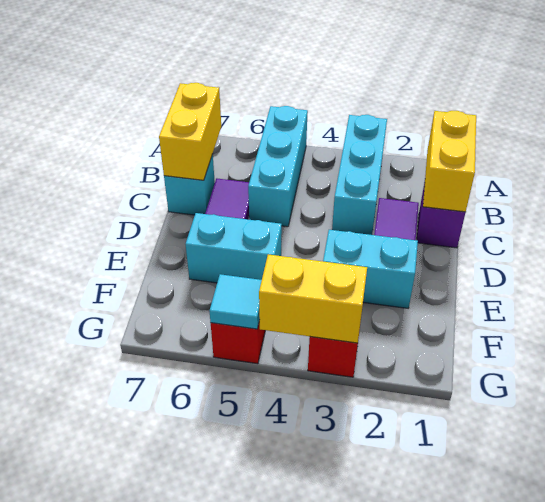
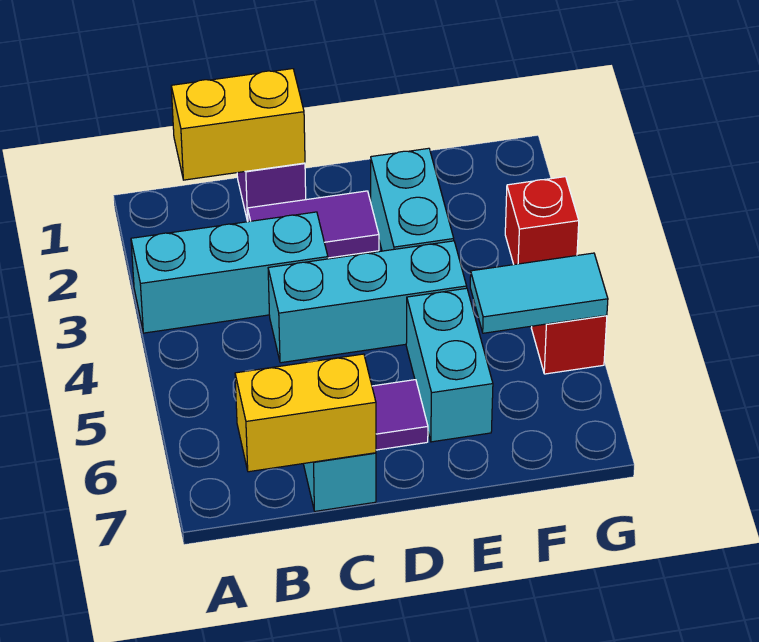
cyan brick A5:C5 level 1 -> cyan brick C4:E4 level 1
yellow brick G3:G4 level 2 -> none
cyan tile G5 level 2 -> cyan tile F5:G5 level 2

